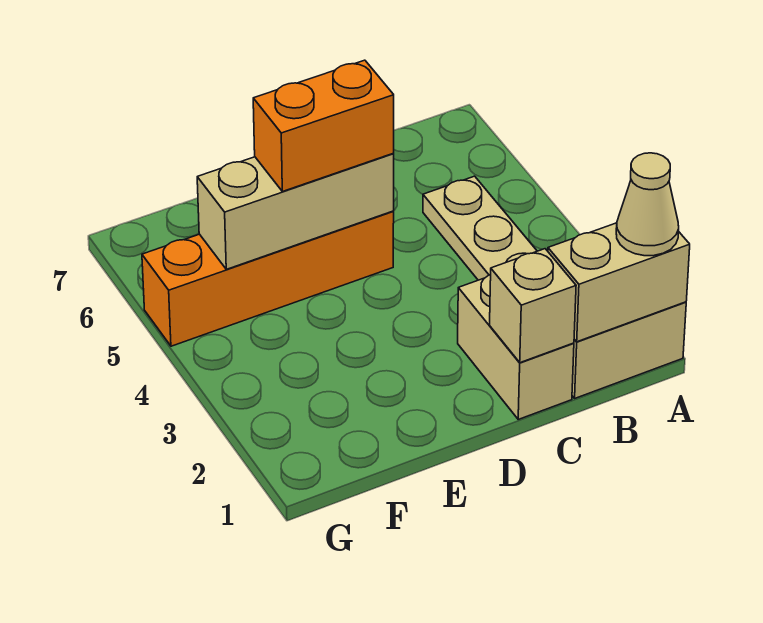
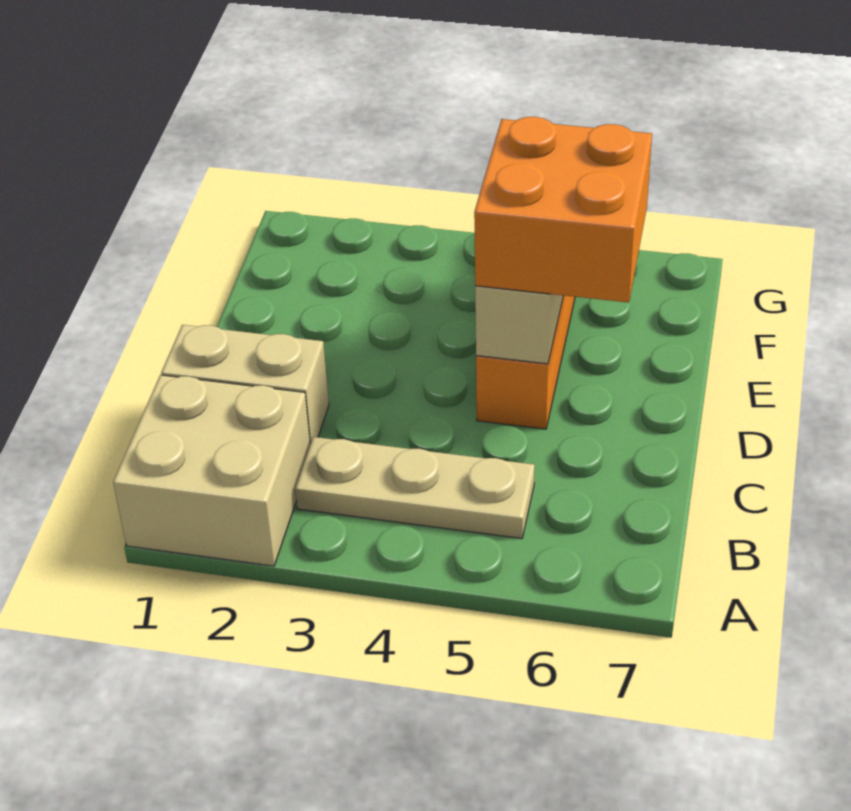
tan brick A1:B1 level 2 -> none
tan cone A1 level 3 -> none
tan brick C1 level 2 -> none
orange brick D5:E5 level 3 -> orange brick D5:E6 level 3

